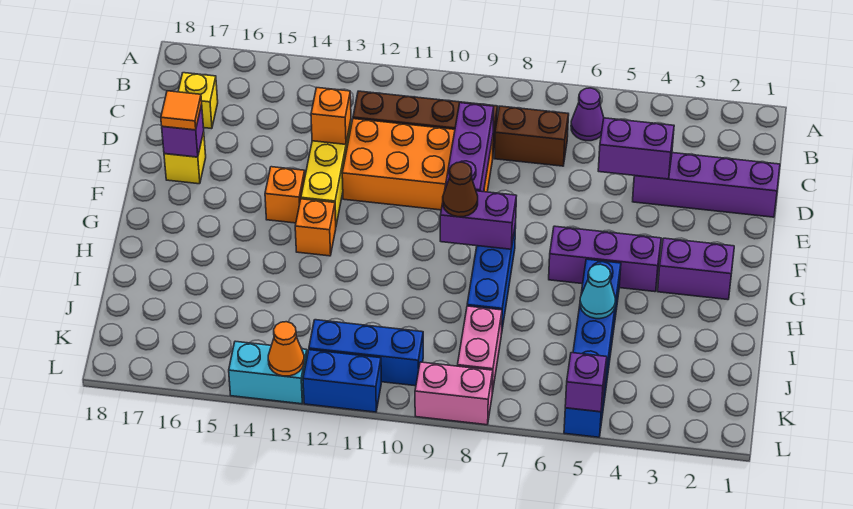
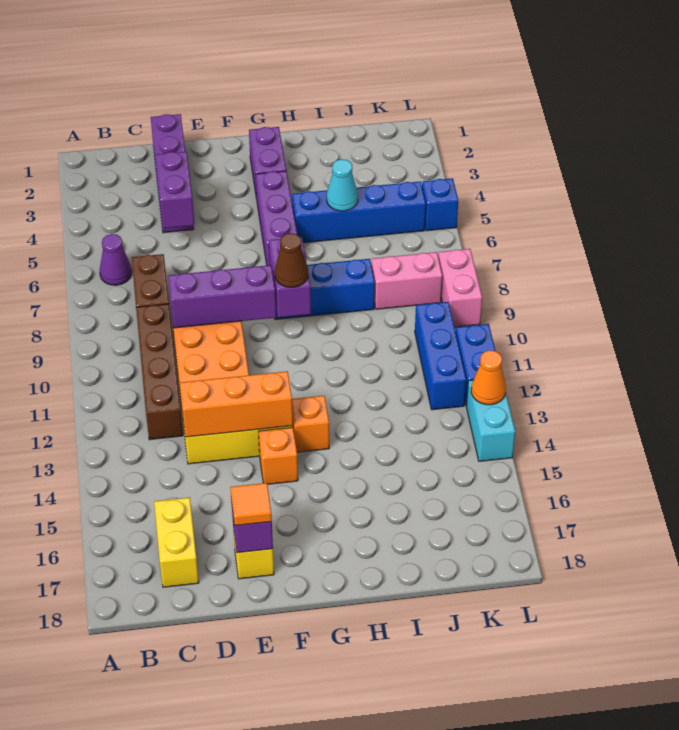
yellow brick C17 level 1 -> yellow brick C16:C17 level 1
orange brick D13 level 2 -> orange brick D13:F13 level 2
purple brick L5 level 2 -> none

